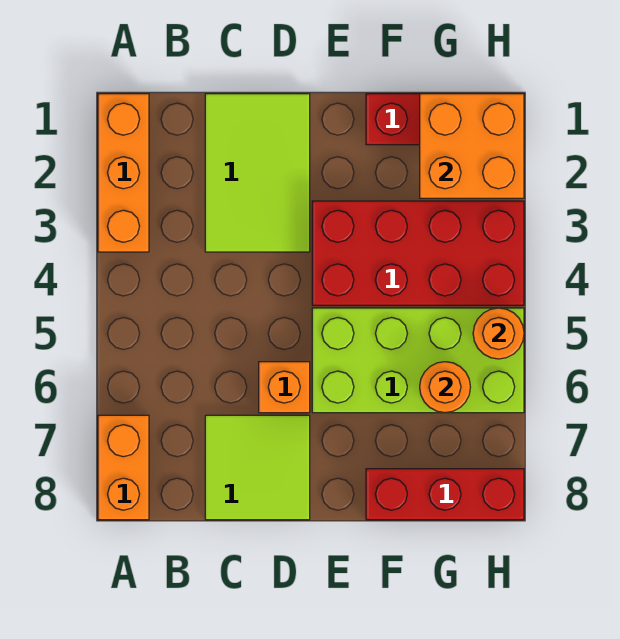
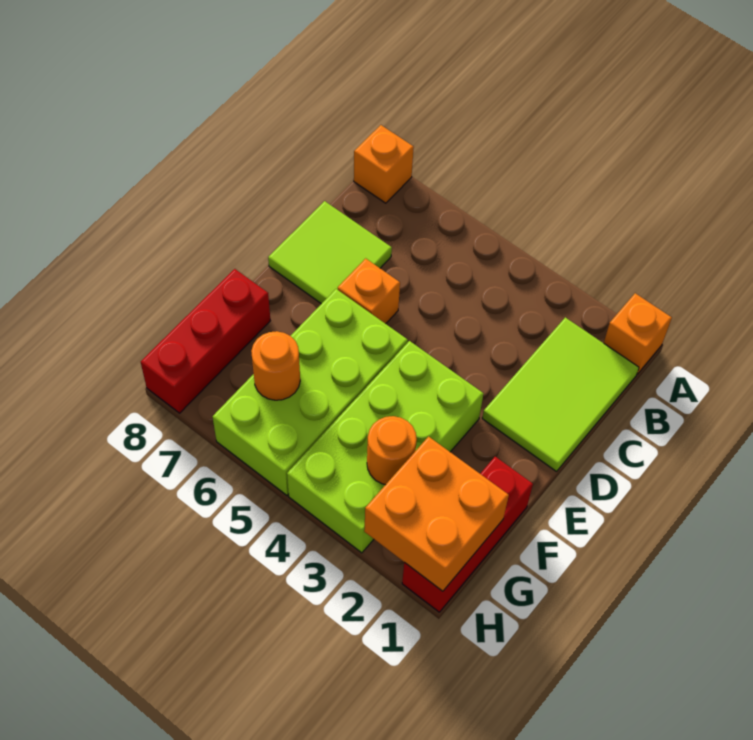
orange brick A1:A3 level 1 -> orange brick A1 level 1
orange brick A7:A8 level 1 -> orange brick A8 level 1
lime tile C1:D3 level 1 -> lime tile B1:D2 level 1
red brick E3:H4 level 1 -> lime brick E3:H4 level 1
orange round brick H5 level 2 -> orange round brick G3 level 2

